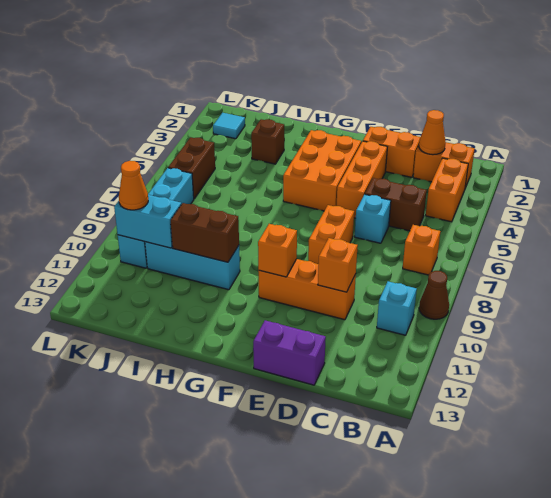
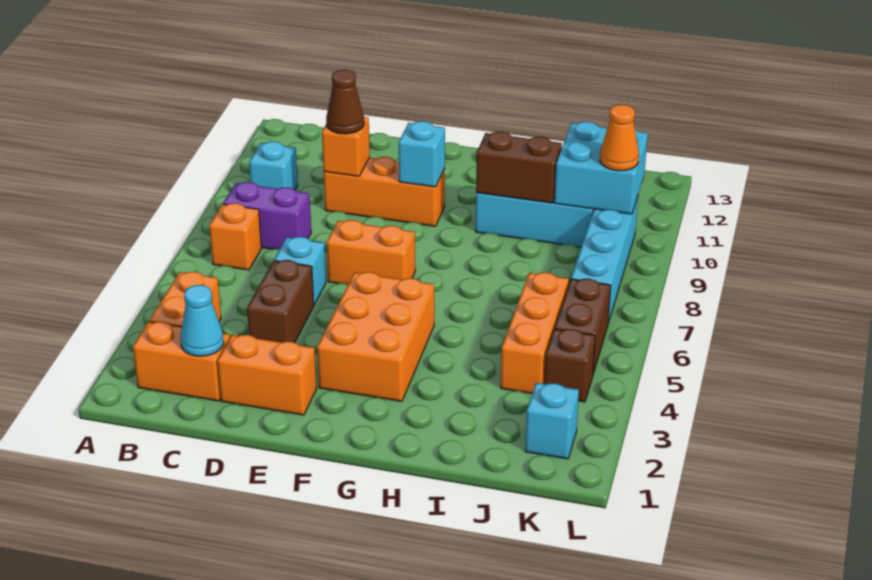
brown cone A9 level 1 -> brown cone D10 level 3
orange cone C2 level 2 -> cyan cone C2 level 2
brown brick C5:D5 level 1 -> brown brick D4:D5 level 1
purple brick D13:E13 level 1 -> purple brick B8:C8 level 1
orange brick E3:E5 level 1 -> orange brick J4:J6 level 1
orange brick E7:E8 level 1 -> orange brick E7:F7 level 1
orange brick F10 level 2 -> cyan brick F10 level 2
brown brick I3 level 1 -> brown brick K4 level 1
cyan brick J10:K10 level 2 -> cyan brick J10:K11 level 2
cyan tile K2 level 1 -> cyan brick K2 level 1

